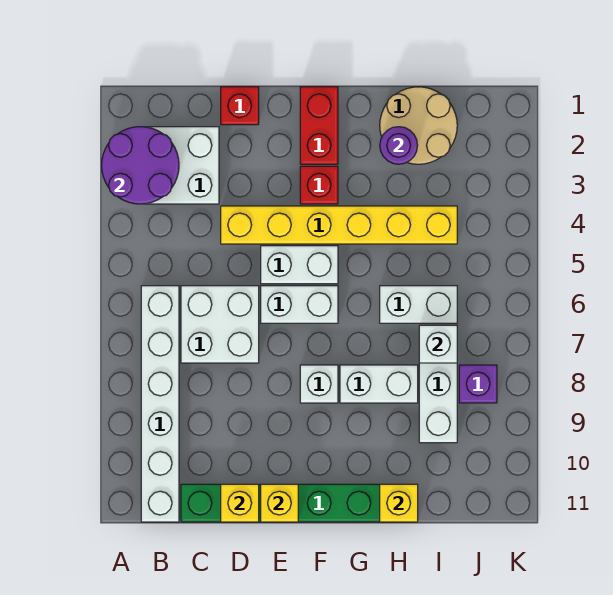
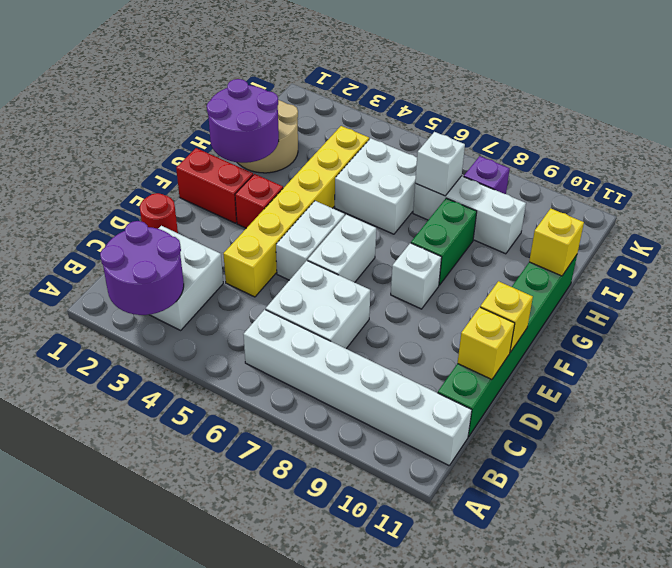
red brick D1 level 1 -> red round brick D1 level 1
white brick G8:H8 level 1 -> green brick G8:H8 level 1
purple round brick H2 level 2 -> purple round brick G1:H2 level 2
white brick H6:I6 level 1 -> white brick H5:I6 level 1

